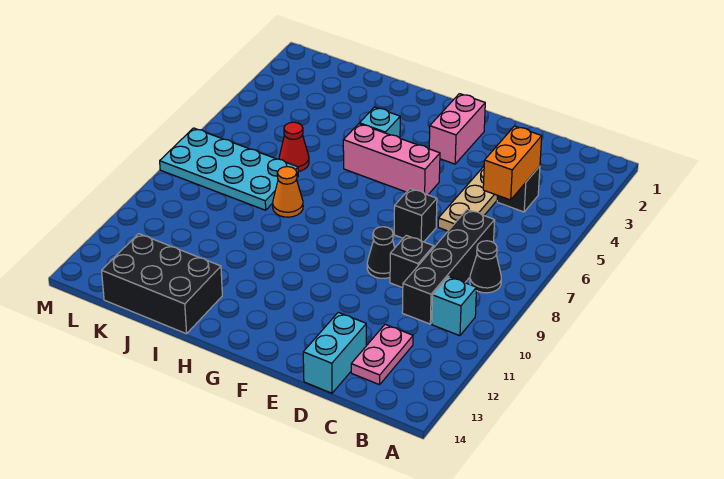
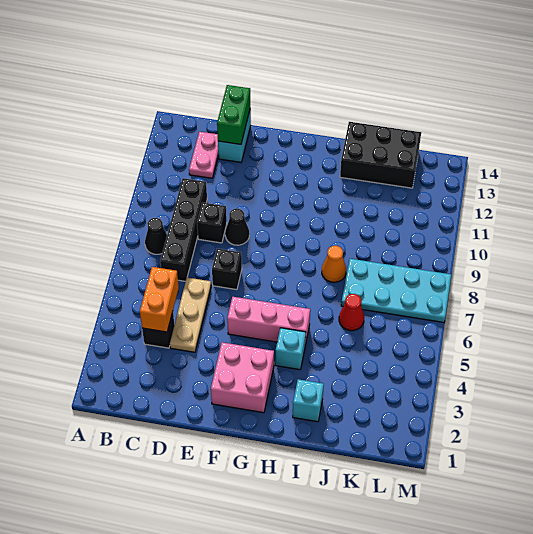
cyan brick B10 level 1 -> cyan brick I2 level 1
none -> green brick D13:D14 level 2
pink brick F2:F3 level 1 -> pink brick F2:G3 level 1

